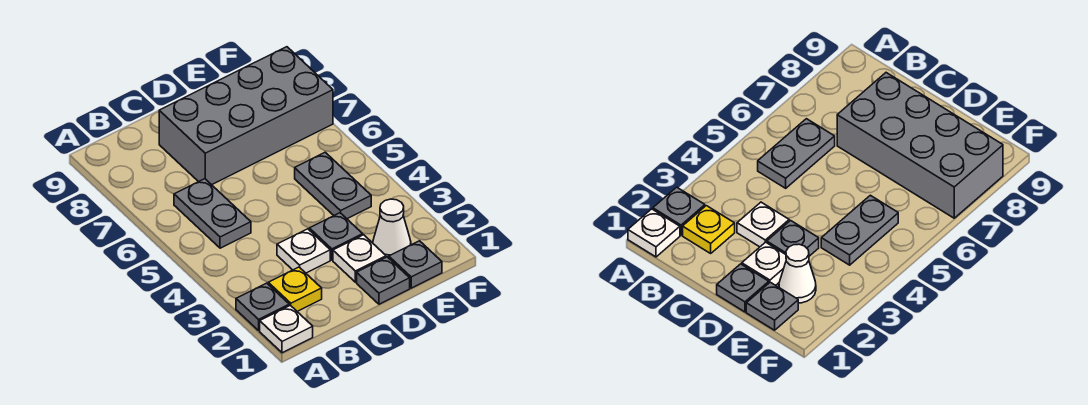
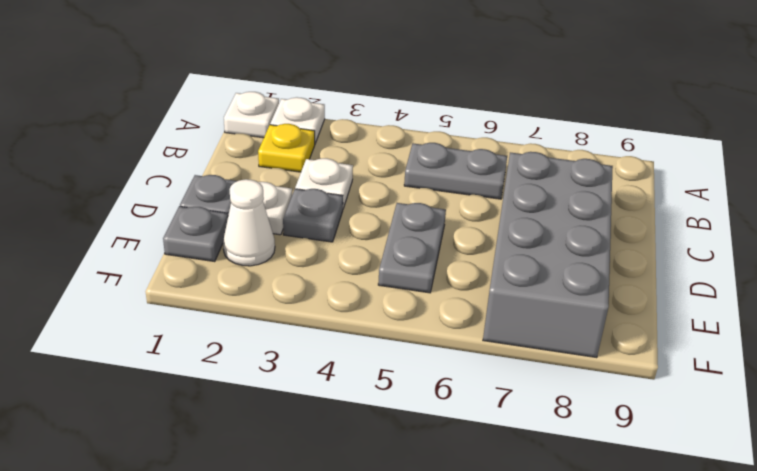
grey plate A2 level 1 -> white plate A2 level 1
grey plate E4:E5 level 1 -> grey plate D5:E5 level 1

